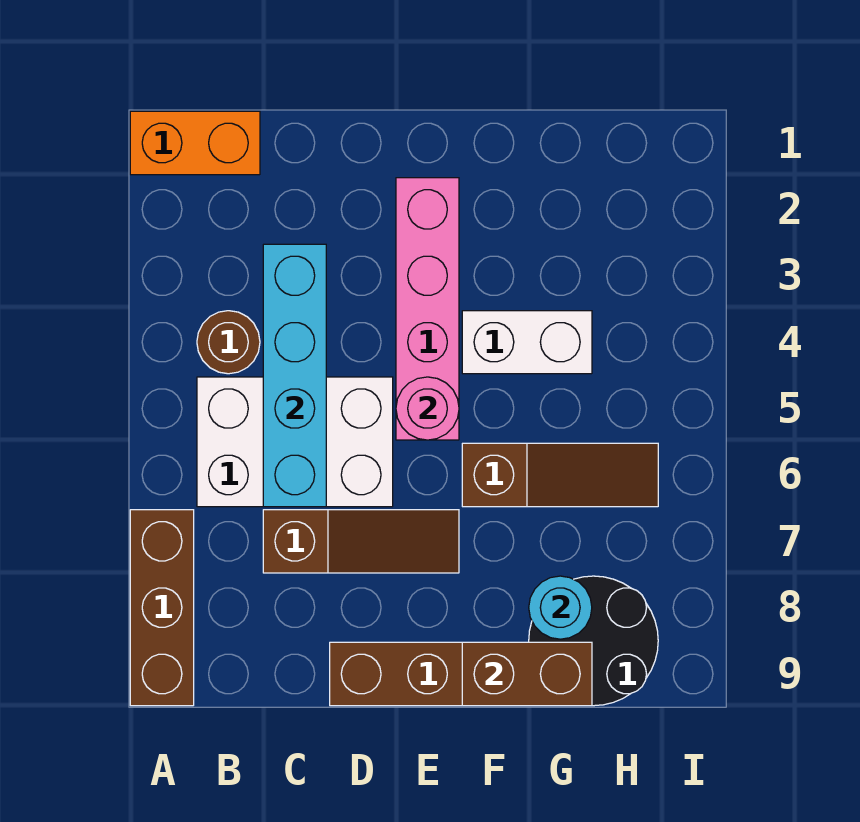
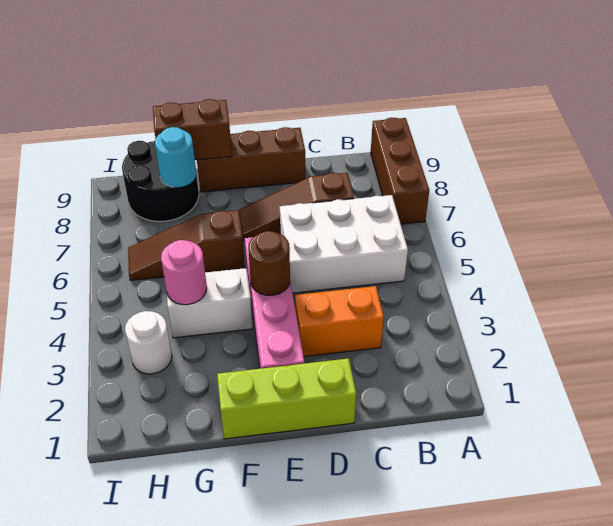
orange brick A1:B1 level 1 -> orange brick C3:D3 level 1
brown round brick B4 level 1 -> brown round brick E4 level 2
cyan brick C3:C6 level 2 -> none
none -> lime brick D1:F1 level 1
pink round brick E5 level 2 -> pink round brick G4 level 2
none -> white round brick H3 level 1

